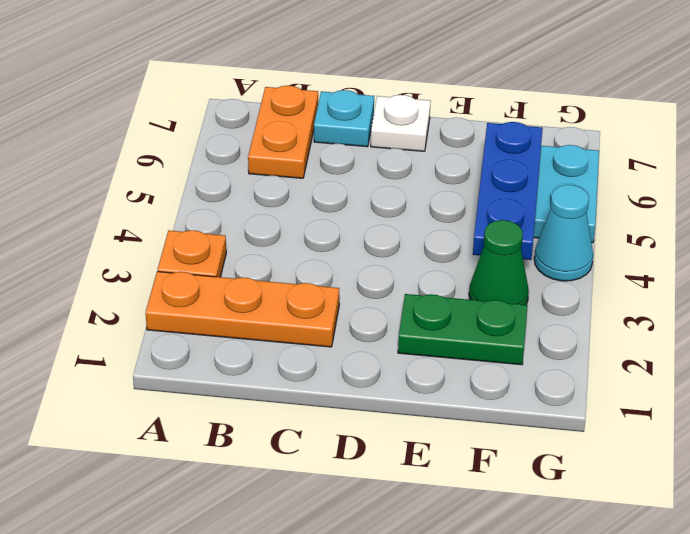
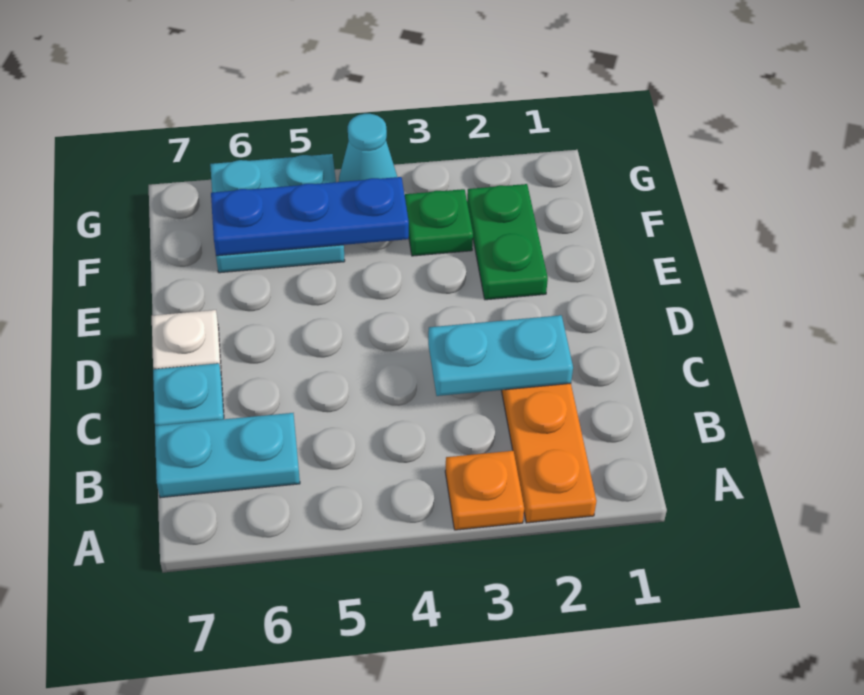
orange plate B6:B7 level 1 -> cyan plate B6:B7 level 1
none -> cyan plate C2:C3 level 2
green cone F3 level 1 -> green plate F3 level 1

